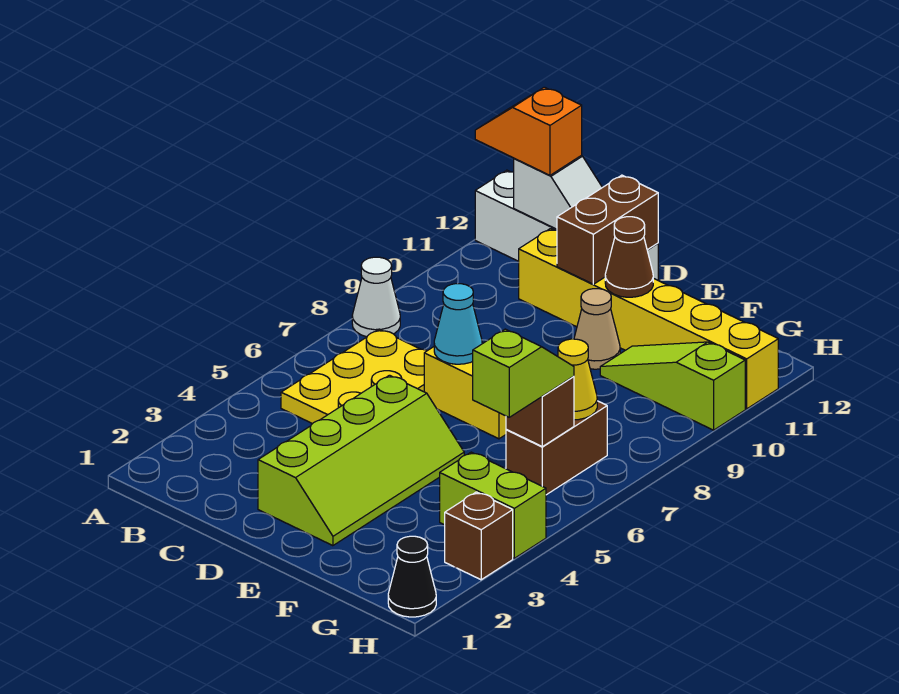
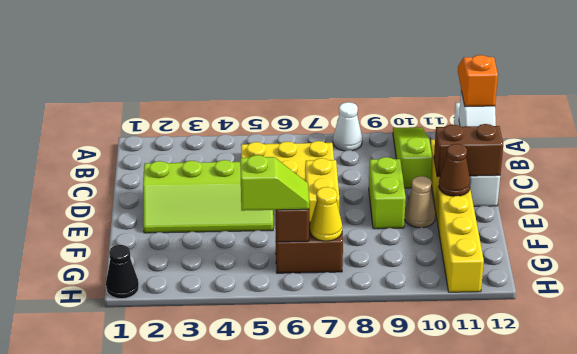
cyan cone D7 level 2 -> none
lime slope F10:H10 level 1 top H -> lime slope A10:C10 level 1 top C
lime brick G4:H4 level 1 -> lime brick D9:E9 level 1
brown brick H3 level 1 -> none

